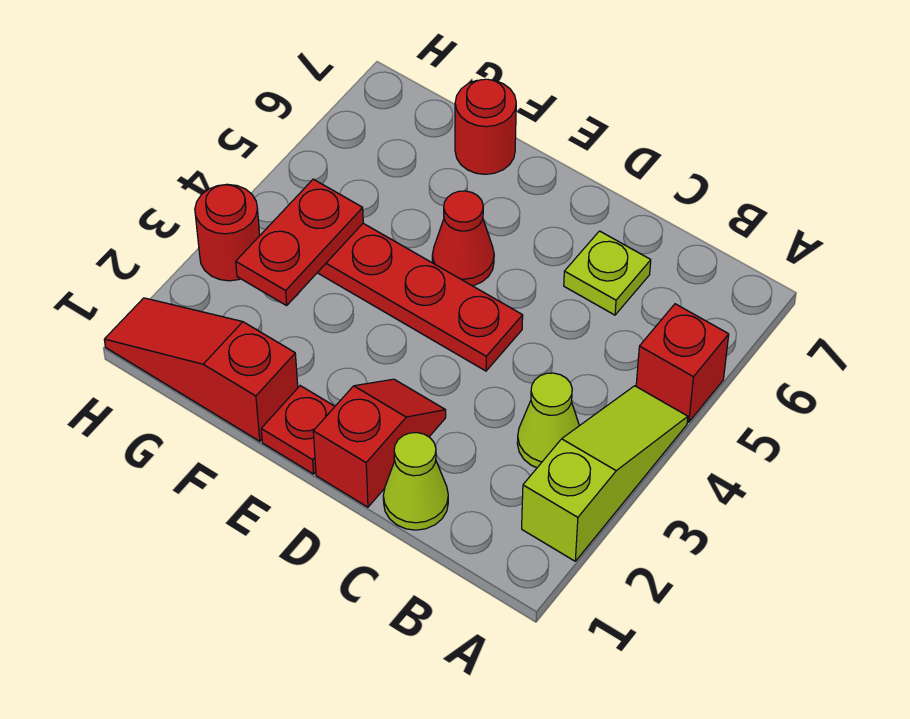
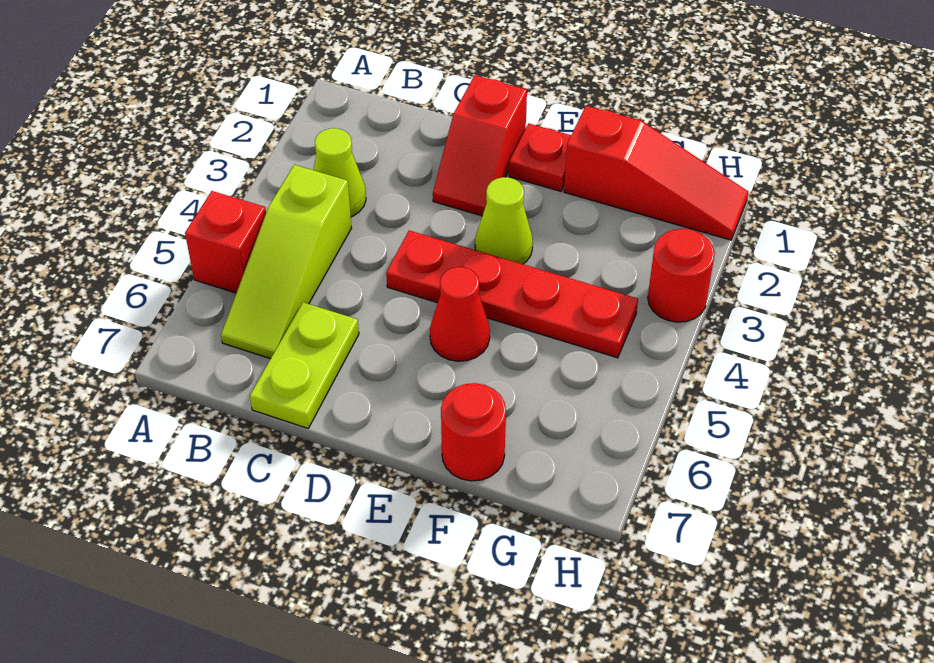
lime slope A2:A4 level 1 top 2 -> lime slope B4:B6 level 1 top 4
lime cone C1 level 1 -> lime cone E3 level 1
lime plate C6 level 1 -> lime plate C6:C7 level 1
red plate G3:G4 level 2 -> none

